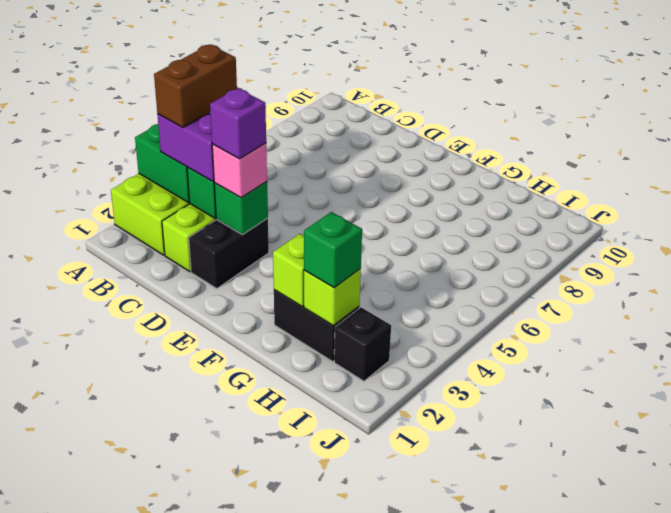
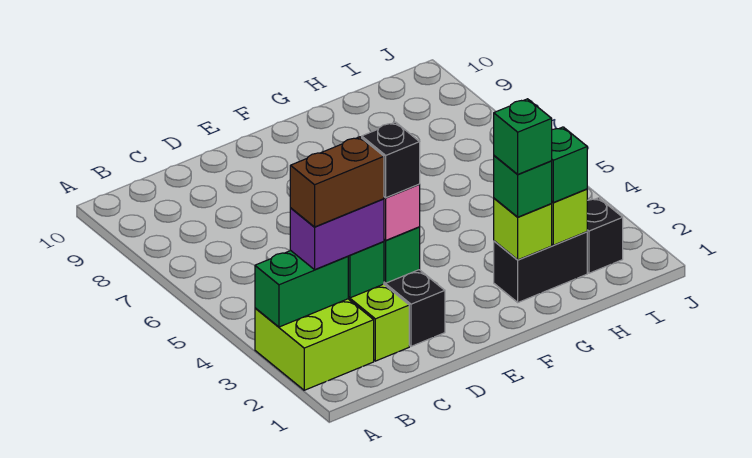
brown brick B3:B4 level 4 -> brown brick B3:C3 level 4
purple brick D3 level 4 -> black brick D3 level 4
none -> green brick G2 level 3
none -> green brick G2 level 4

